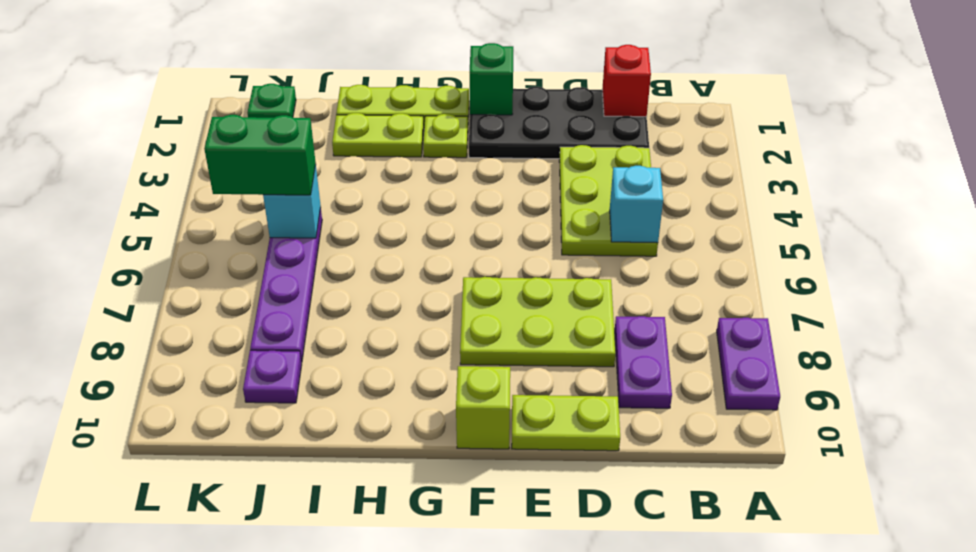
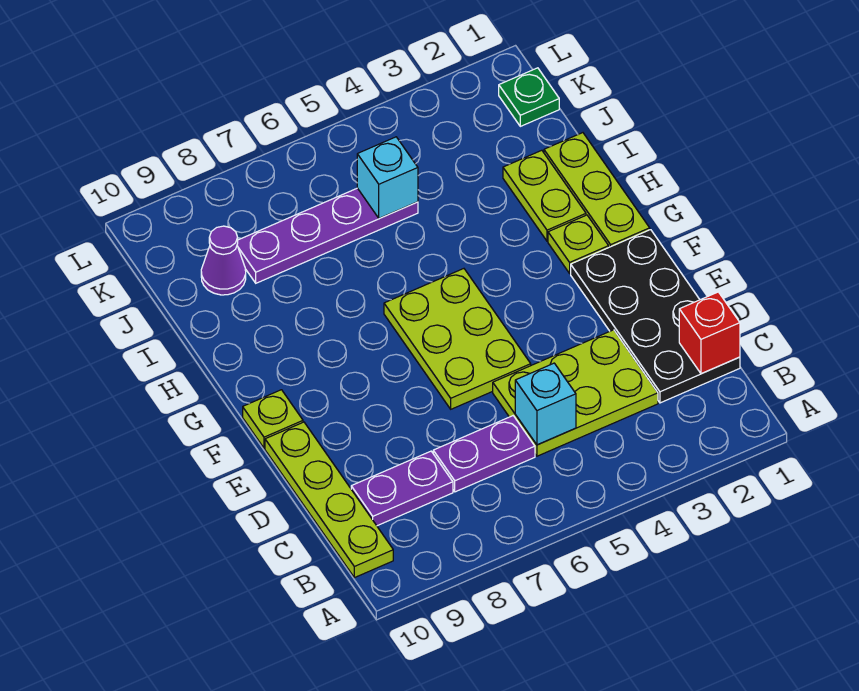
purple plate A8:A9 level 1 -> purple plate C6:C7 level 1
lime plate D7:F8 level 1 -> lime plate E5:G6 level 1
lime plate D10:E10 level 1 -> lime plate B10:E10 level 1
green brick F1 level 2 -> none
lime brick F10 level 1 -> lime plate F10 level 1
green brick J5:K5 level 3 -> none
purple plate J9 level 1 -> purple cone J9 level 1

